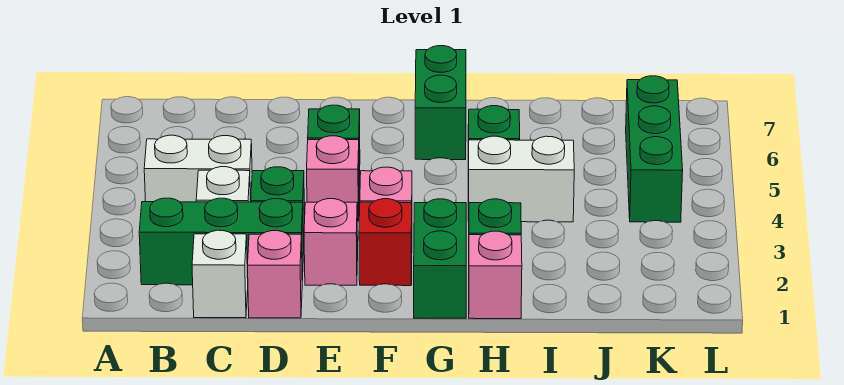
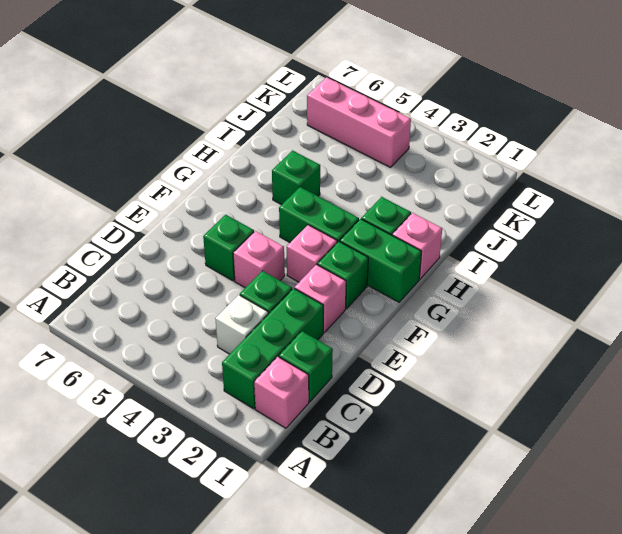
white brick B4:C4 level 1 -> none
white brick C1 level 1 -> green brick C1 level 1
pink brick D1 level 1 -> pink brick B1 level 1
red brick F2 level 1 -> green brick F2 level 1
green brick G6:G7 level 1 -> green brick G3:G4 level 1
white brick H4:I4 level 1 -> none
green brick K4:K6 level 1 -> pink brick K4:K6 level 1

